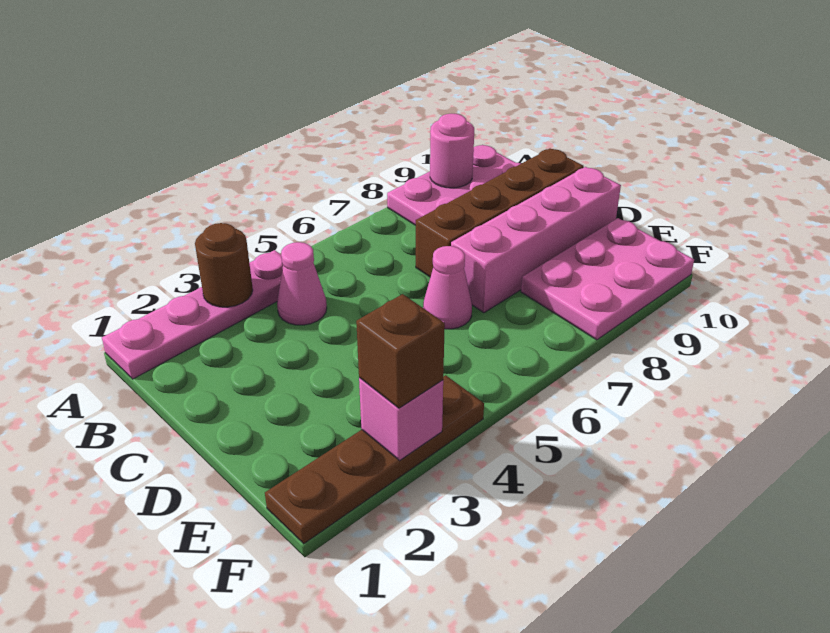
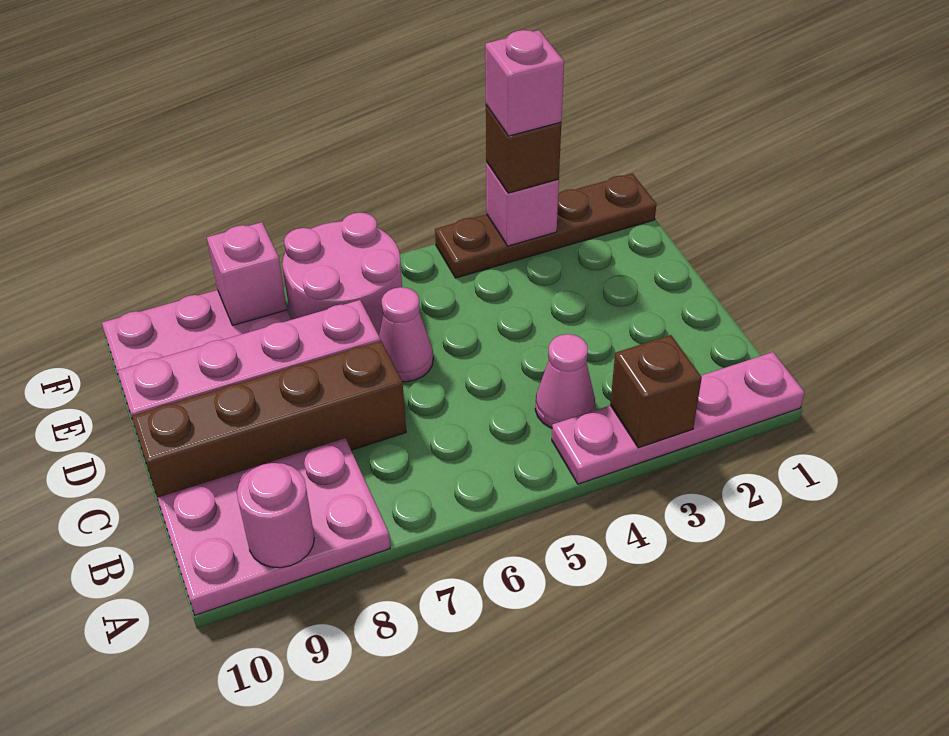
brown round brick A3 level 2 -> brown brick A3 level 2
none -> pink round brick E6:F7 level 1
none -> pink brick F3 level 4
none -> pink brick F8 level 2

